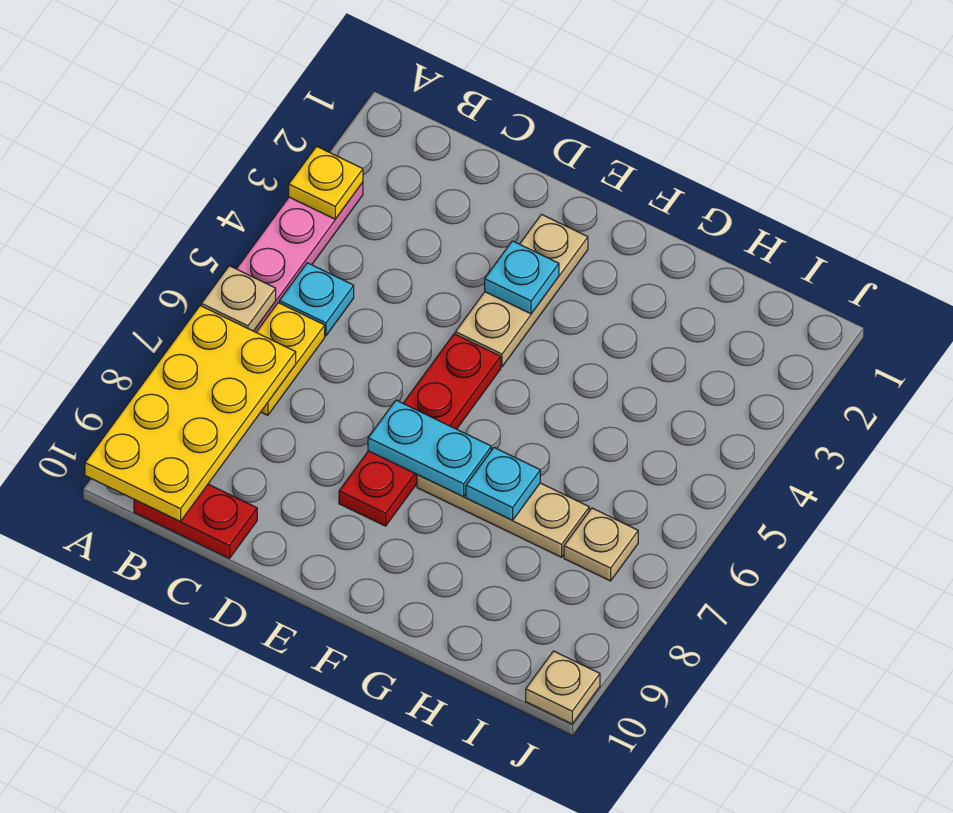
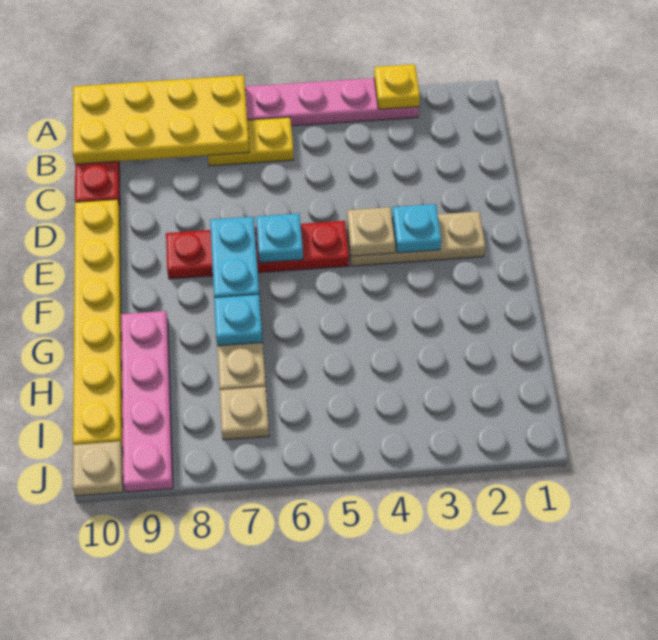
tan plate A6 level 2 -> tan plate E4 level 2
cyan plate B5 level 1 -> cyan plate E6 level 2
none -> yellow plate D10:I10 level 1
none -> pink plate G9:J9 level 1

